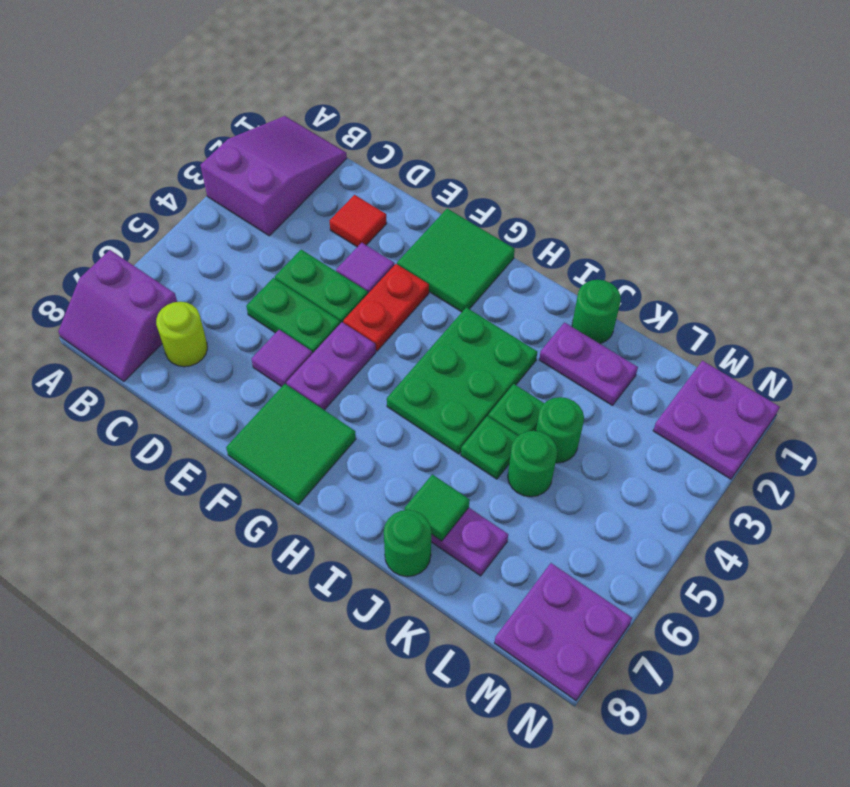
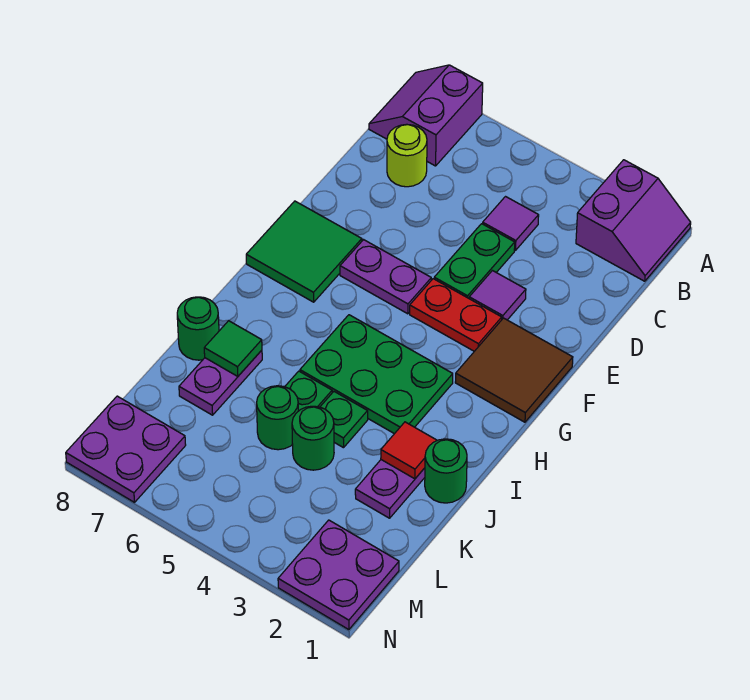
purple slope A1:B3 level 1 top 3 -> purple slope A1:B2 level 1 top 2
red tile D2 level 1 -> red tile J2 level 2
green plate D5:E5 level 1 -> none
purple tile E6 level 1 -> purple tile C4 level 1
green tile F1:G2 level 1 -> brown tile F1:G2 level 1

